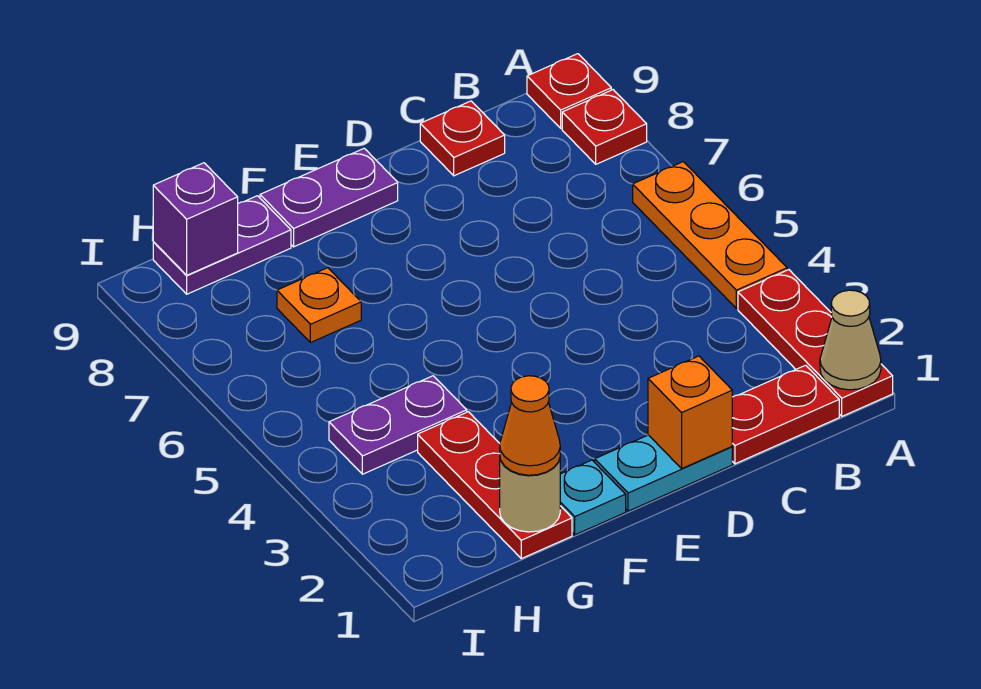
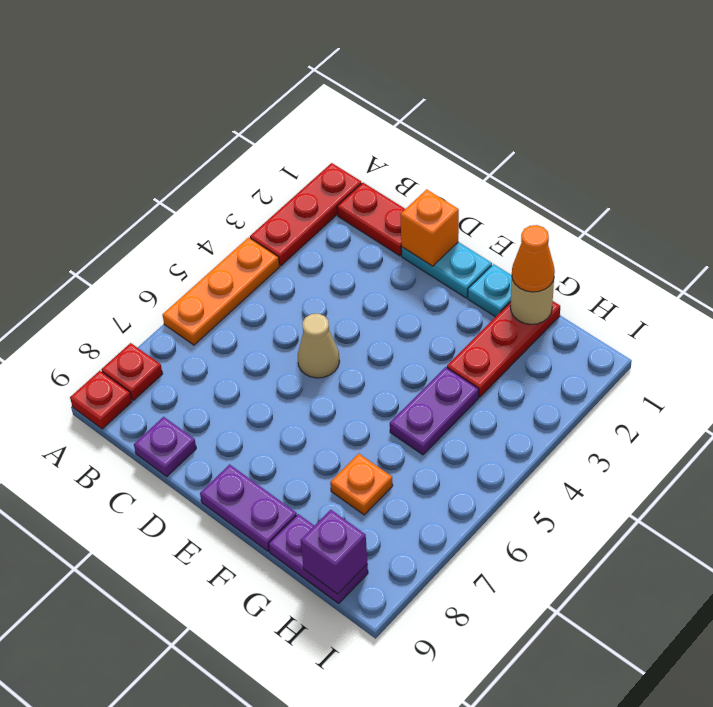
tan cone A1 level 2 -> tan cone D5 level 1
red plate C9 level 1 -> purple plate C9 level 1
purple plate G4:H4 level 1 -> purple plate G4:G5 level 1

